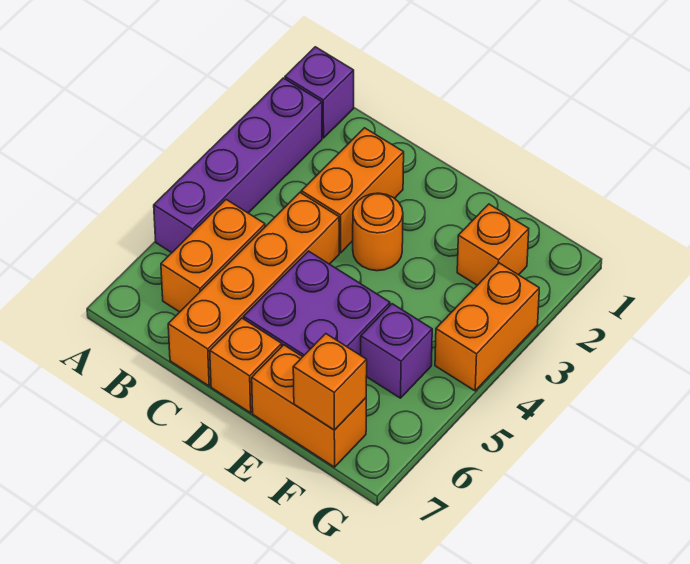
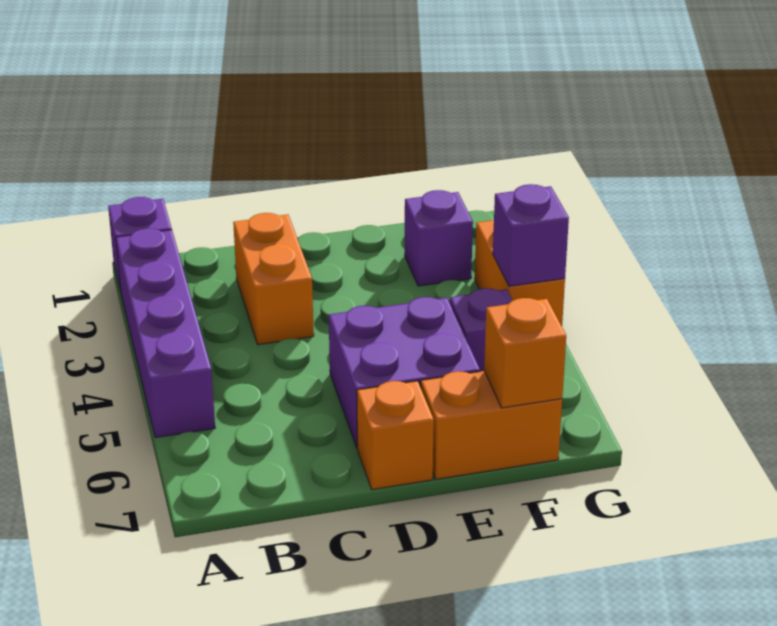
orange brick B5:B6 level 1 -> none
orange brick C4:C7 level 1 -> none
orange round brick D3 level 1 -> none
orange brick F2 level 1 -> purple brick F2 level 1
none -> purple brick G4 level 2

